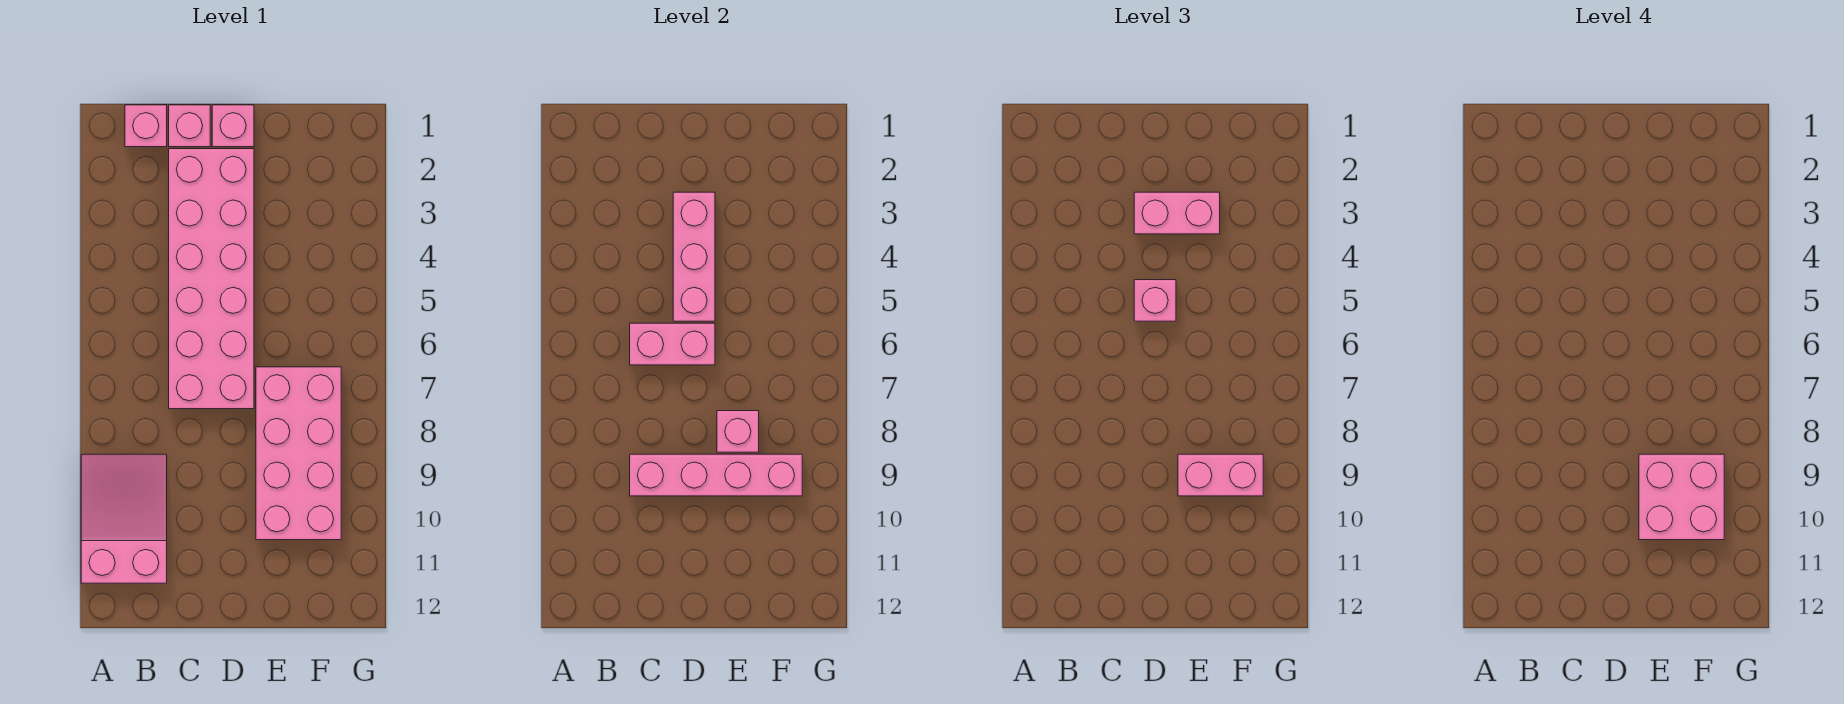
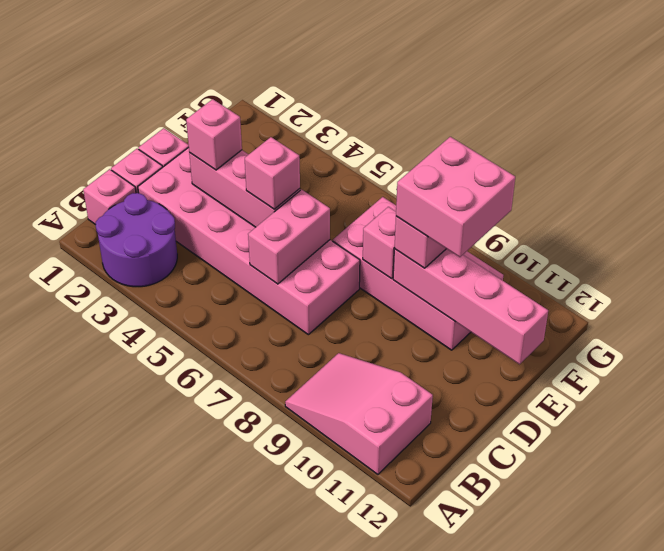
none -> purple round brick A2:B3 level 1
pink brick C9:F9 level 2 -> pink brick E9:E12 level 2
pink brick D3:E3 level 3 -> pink brick D3 level 3

